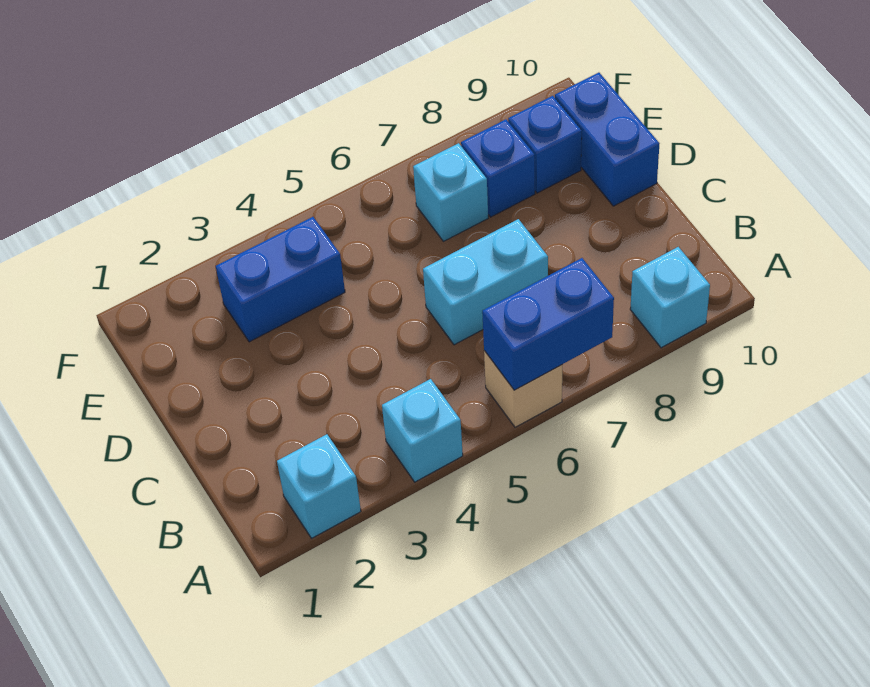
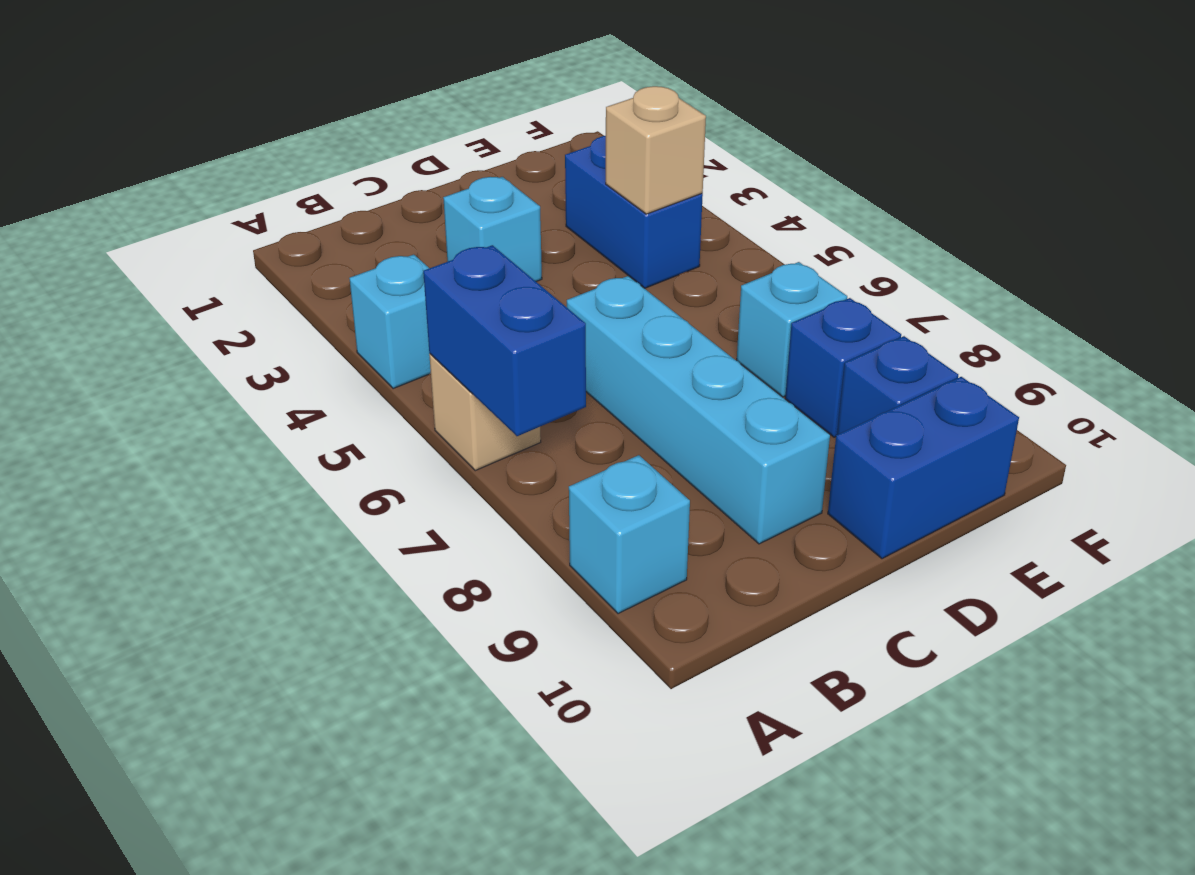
cyan brick A2 level 1 -> cyan brick C3 level 1
cyan brick C6:C7 level 1 -> cyan brick C6:C9 level 1
none -> tan brick E4 level 2

